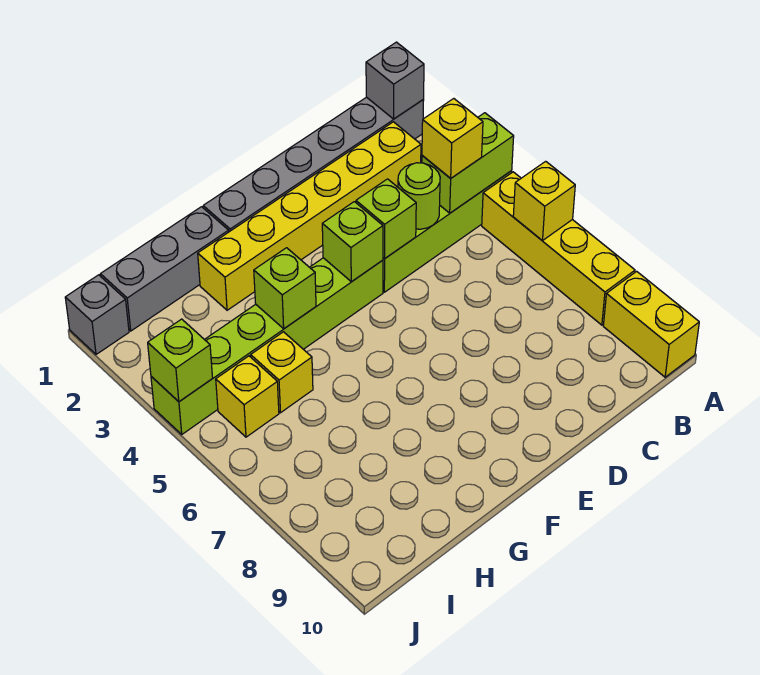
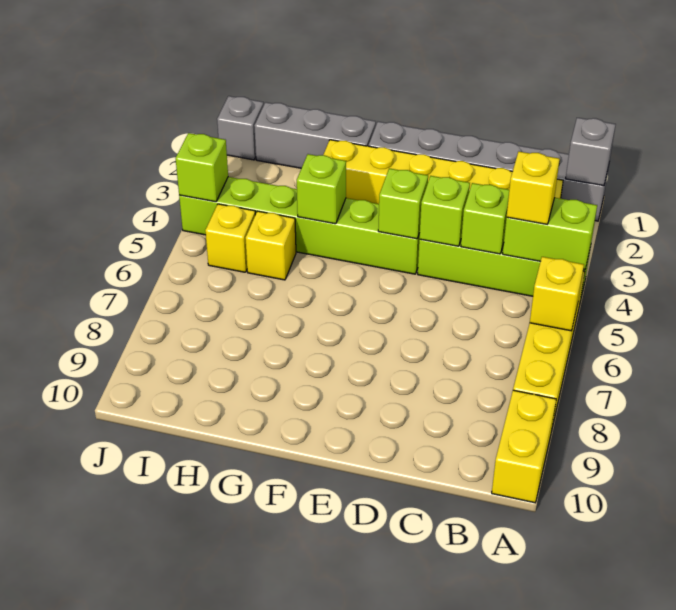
lime round brick C4 level 2 -> lime brick C4 level 2

